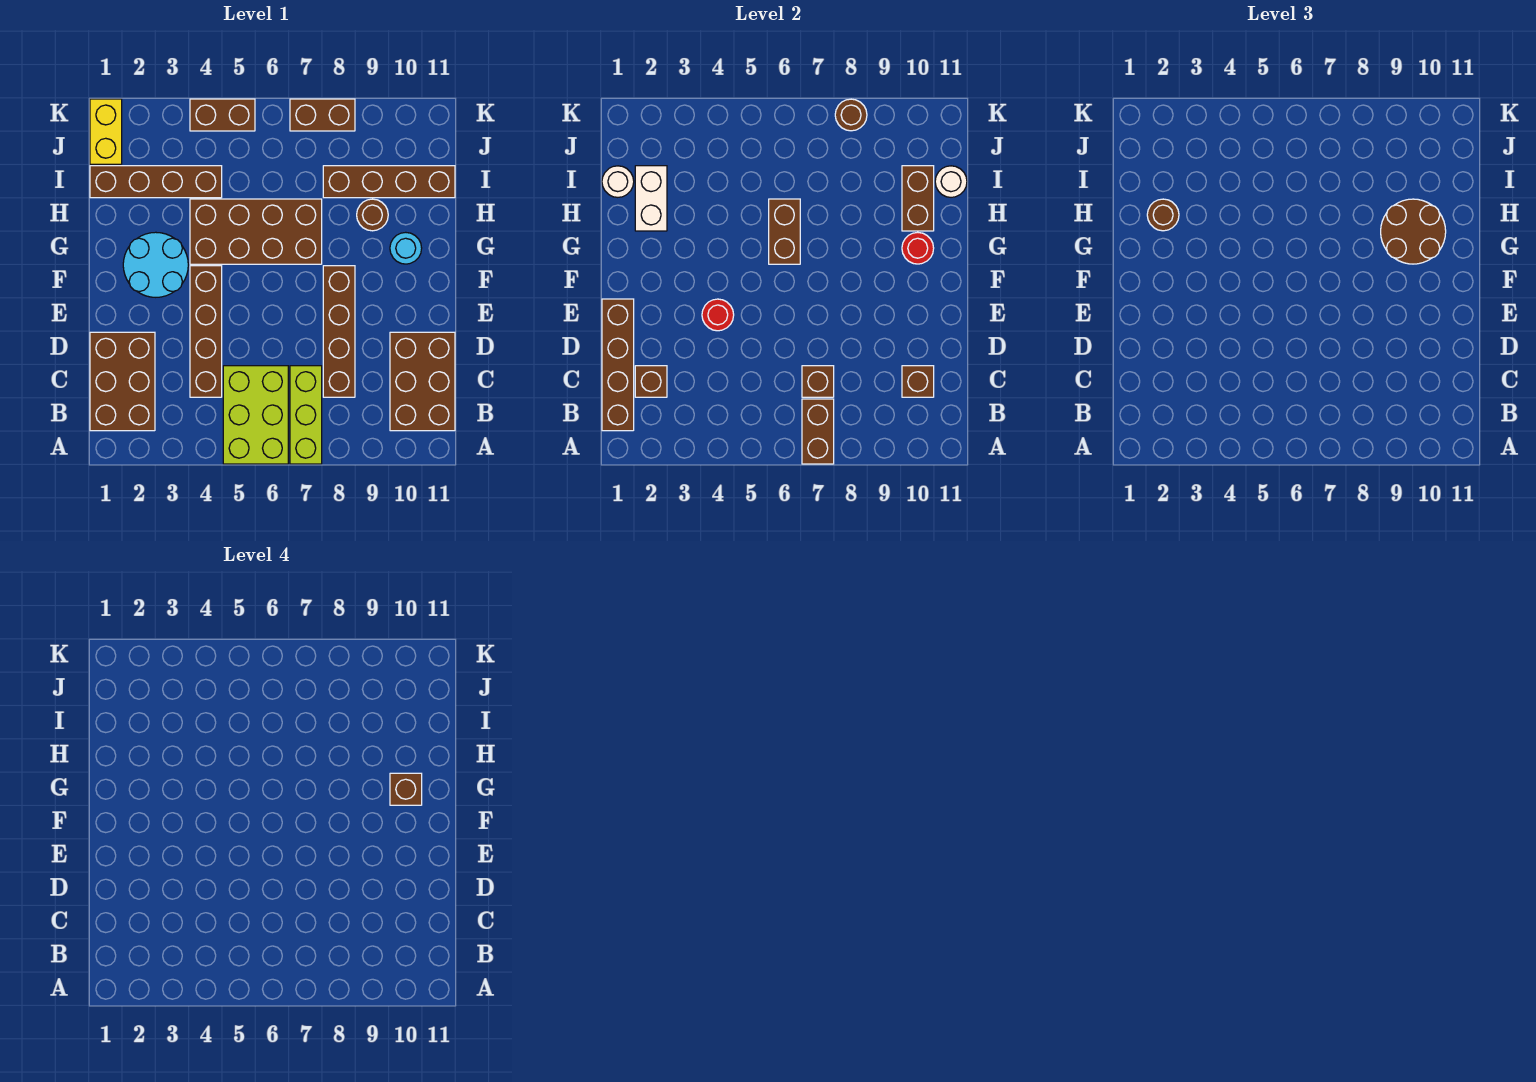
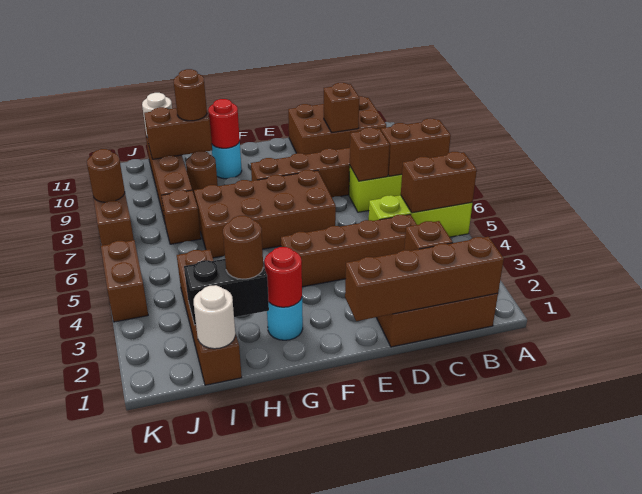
lime brick A5:C6 level 1 -> lime brick A5:C5 level 1
red round brick E4 level 2 -> red round brick G2 level 2
cyan round brick F2:G3 level 1 -> cyan round brick G2 level 1
brown brick G4:H7 level 1 -> brown brick E6:H7 level 1
brown brick G6:H6 level 2 -> brown brick A5:B5 level 2
brown round brick G9:H10 level 3 -> brown round brick H10 level 3
brown brick G10 level 4 -> brown brick I7 level 1
white brick H2:I2 level 2 -> black brick H2:I2 level 2
yellow brick J1:K1 level 1 -> none

